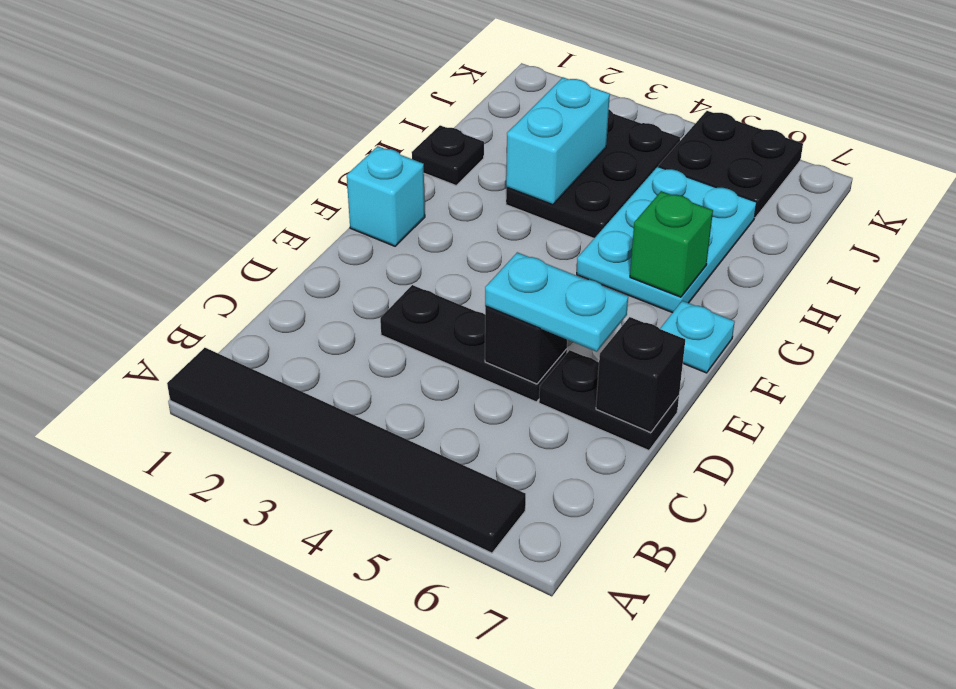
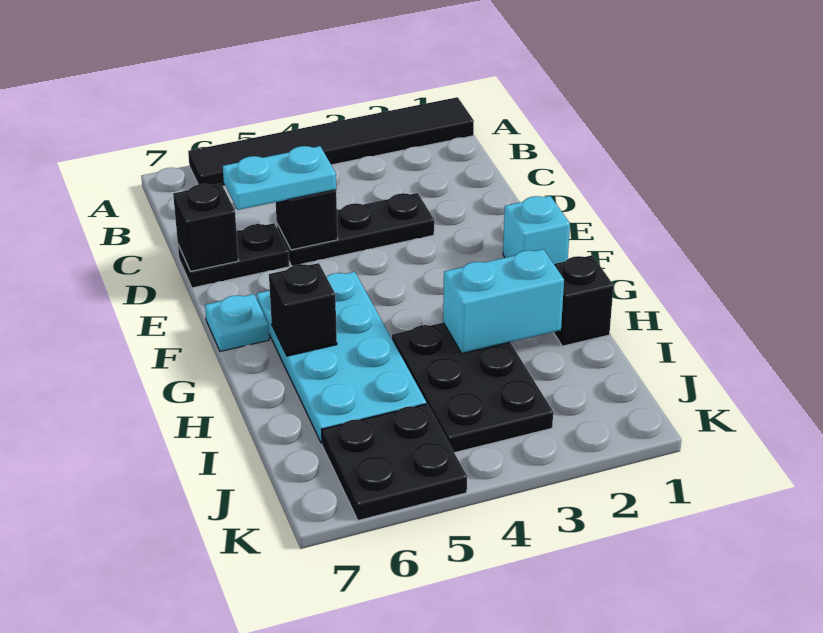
cyan plate G5:I6 level 1 -> cyan plate F5:I6 level 1
green brick G6 level 2 -> black brick G6 level 2
black plate H1 level 1 -> black brick H1 level 1
cyan brick H3:I3 level 2 -> cyan brick H2:H3 level 2

